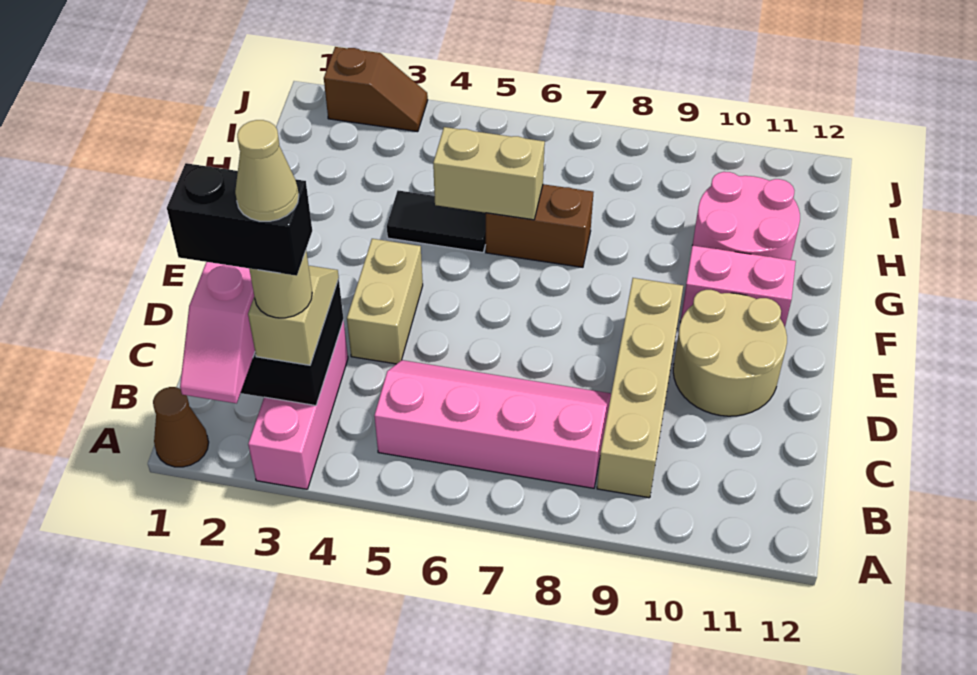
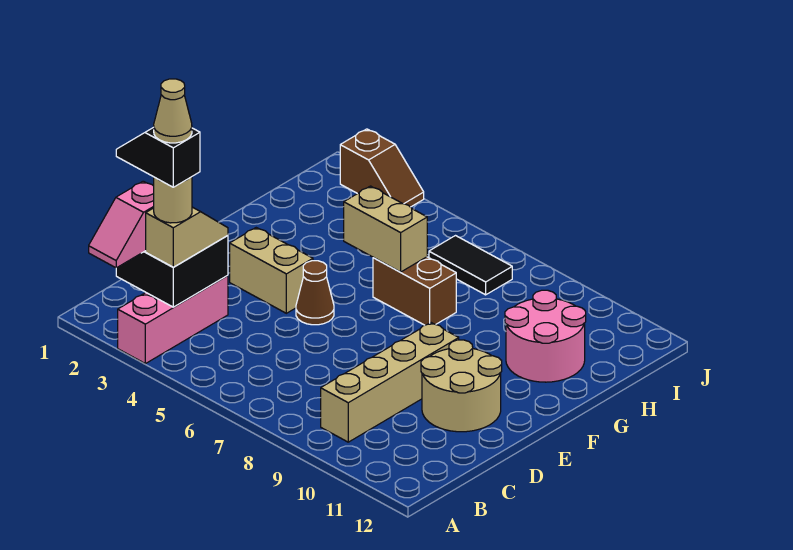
brown cone A1 level 1 -> brown cone E5 level 1
black brick B2:B3 level 5 -> black slope B2:B3 level 5 top 3
pink slope B5:C8 level 1 top B -> none
tan brick D4:E4 level 1 -> tan brick E3:E4 level 1
pink brick F10:F11 level 1 -> none
black tile G4:G5 level 1 -> black tile I6:I7 level 1

